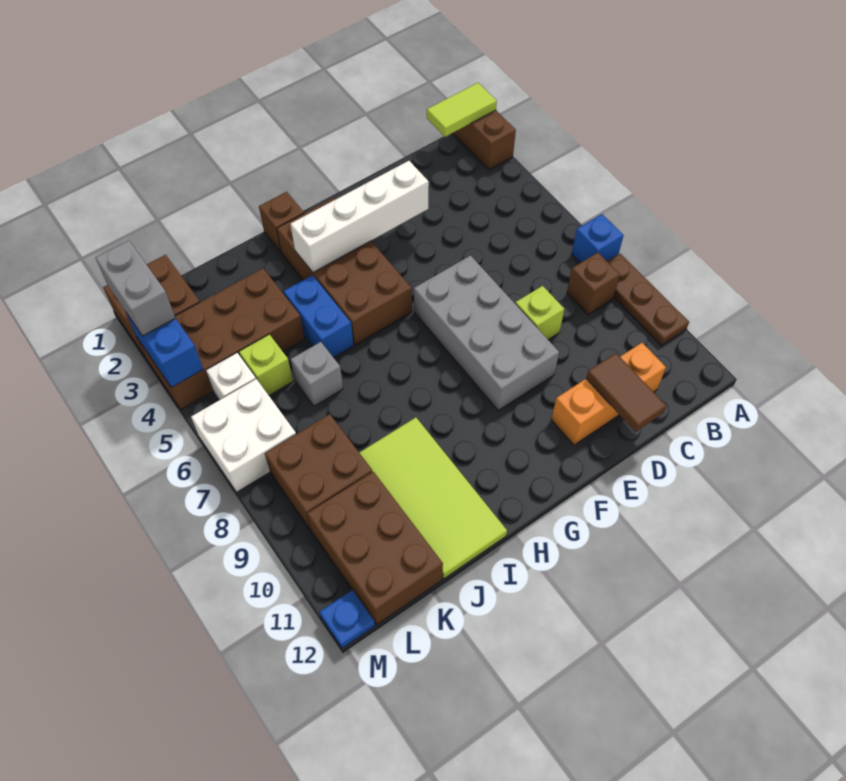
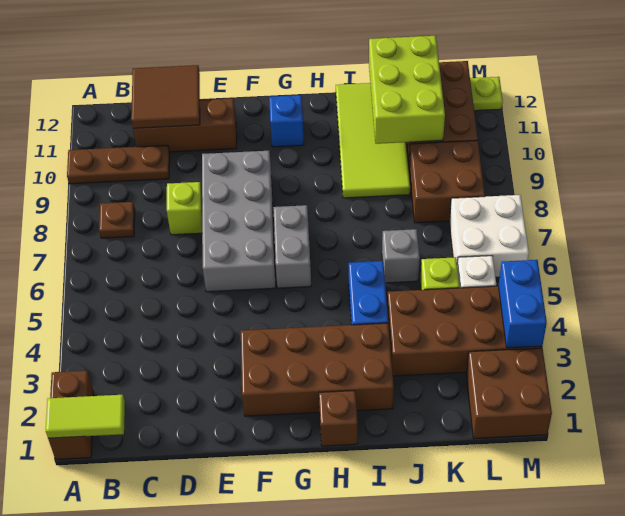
blue brick A7 level 1 -> blue brick G11 level 1
brown plate A8:A10 level 1 -> brown plate A10:C10 level 1
brown brick B8 level 1 -> brown plate B8 level 1
orange brick C11:E11 level 1 -> brown brick C11:E11 level 1
brown tile D11:D12 level 2 -> brown tile C11:D12 level 2
white brick E3:H3 level 2 -> none
brown brick G2:H5 level 1 -> brown brick F2:I3 level 1
none -> lime brick J10:K12 level 2
grey brick M2:M3 level 3 -> grey brick G6:G7 level 1
blue plate M12 level 1 -> lime plate M12 level 1

